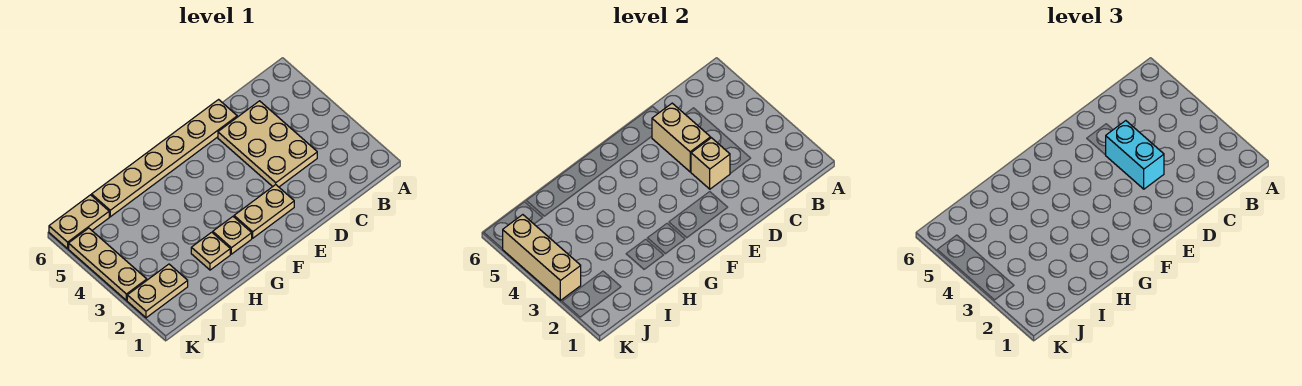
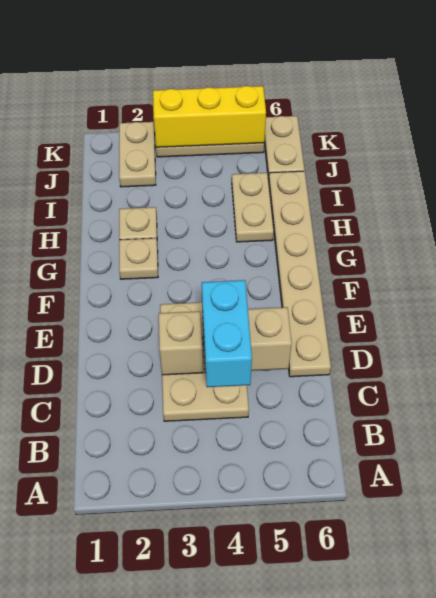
tan plate C3:D5 level 1 -> tan plate C3:E4 level 1
cyan brick D3:D4 level 3 -> cyan brick C4:D4 level 3
tan plate E2:F2 level 1 -> tan plate H5:I5 level 1
tan brick K3:K5 level 2 -> yellow brick K3:K5 level 2

